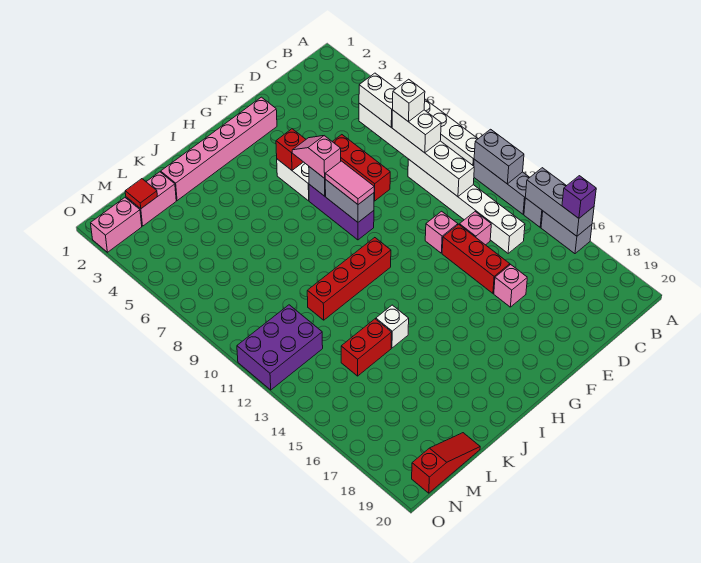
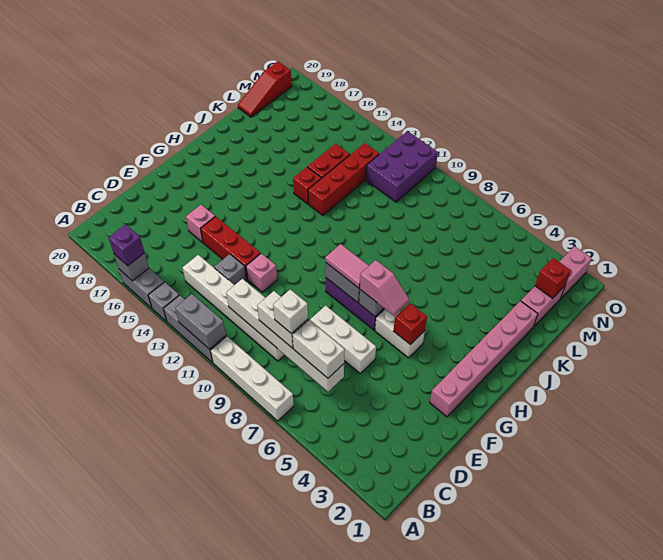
grey brick A14:A16 level 2 -> grey brick A16 level 2
pink brick D13 level 1 -> grey brick D13 level 1
red brick E6:E8 level 1 -> white brick E6:E8 level 1
red brick H11:K11 level 1 -> red brick J13:M13 level 1
white brick J14 level 1 -> red brick J14 level 1
red tile M2 level 2 -> red brick M2 level 2

